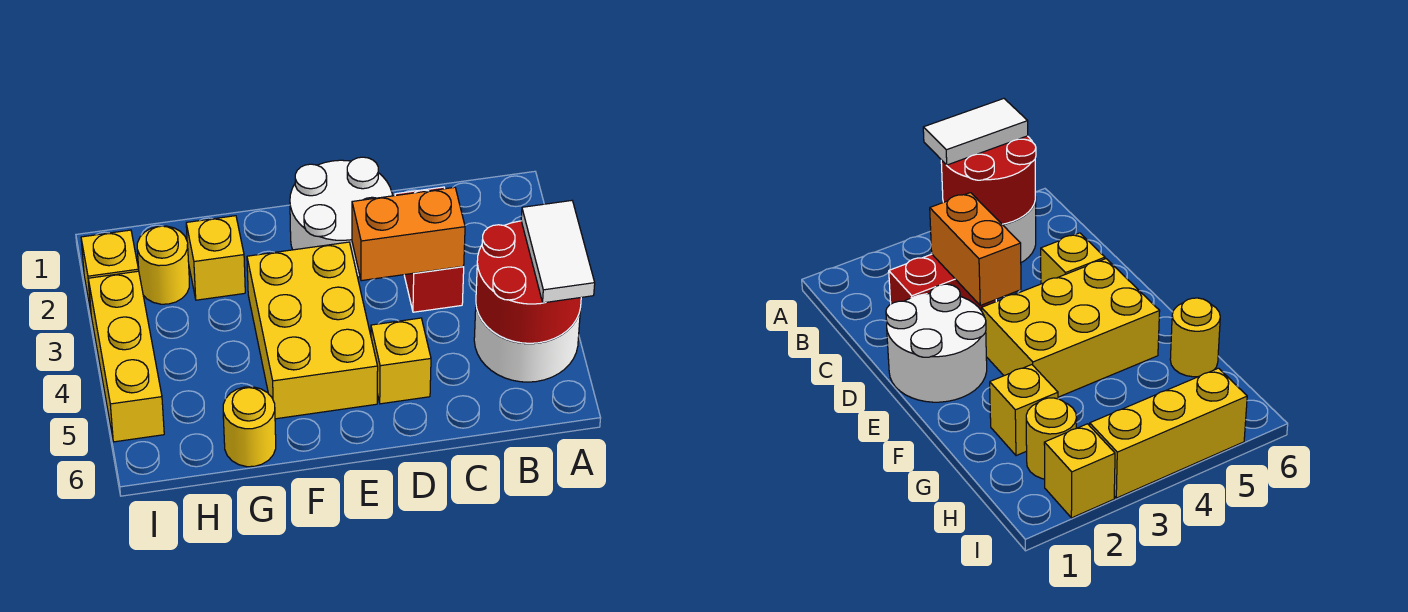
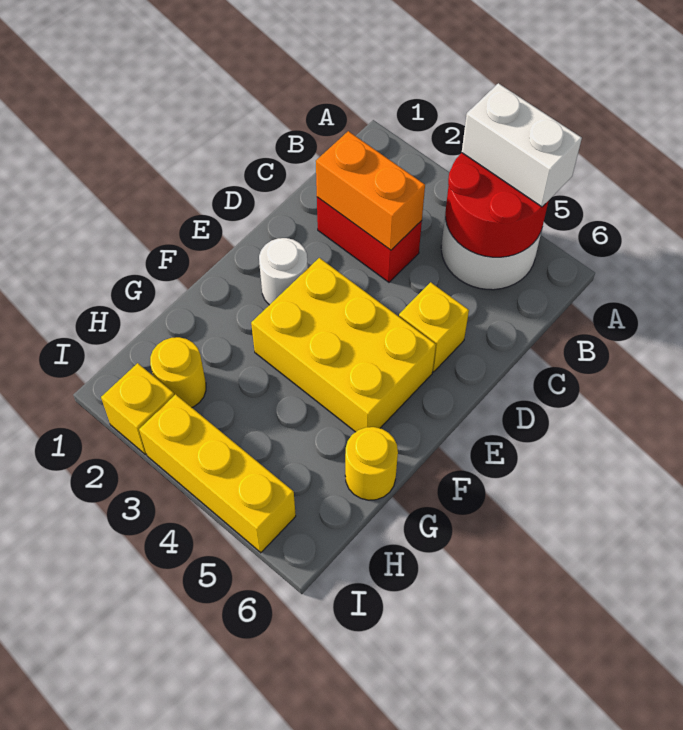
white tile A4:A5 level 3 -> white brick A4:A5 level 3
orange brick C3:D3 level 2 -> orange brick C2:C3 level 2
white round brick D1:E2 level 1 -> white round brick E2 level 1
yellow brick G2 level 1 -> none

